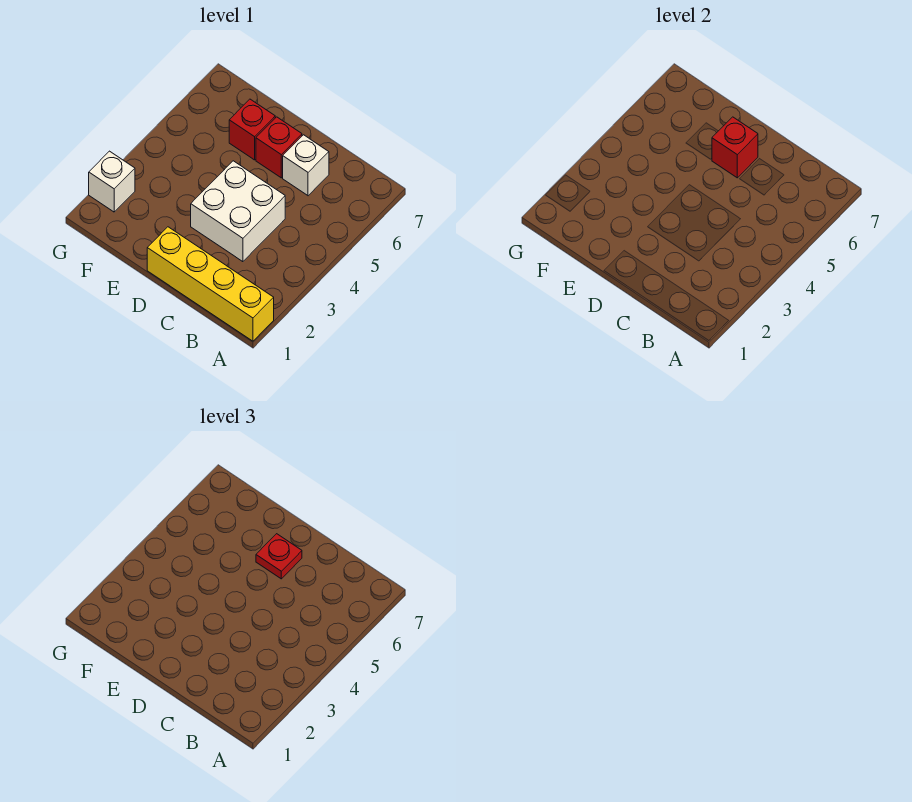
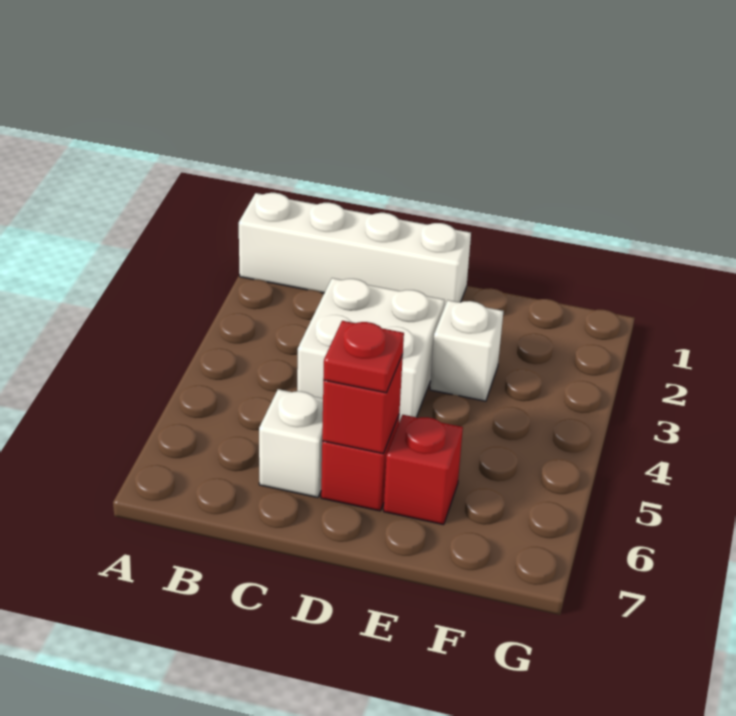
yellow brick A1:D1 level 1 -> white brick A1:D1 level 1
white brick G2 level 1 -> white brick E3 level 1

